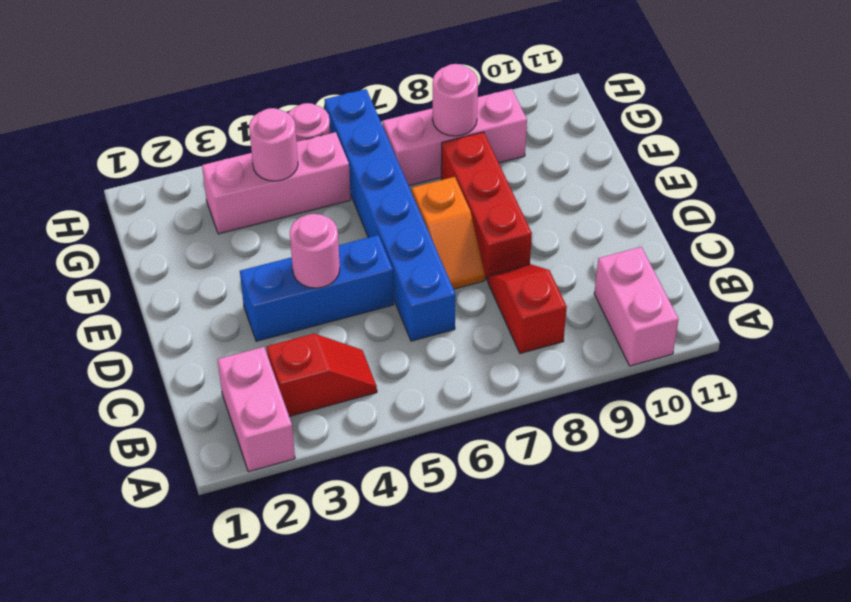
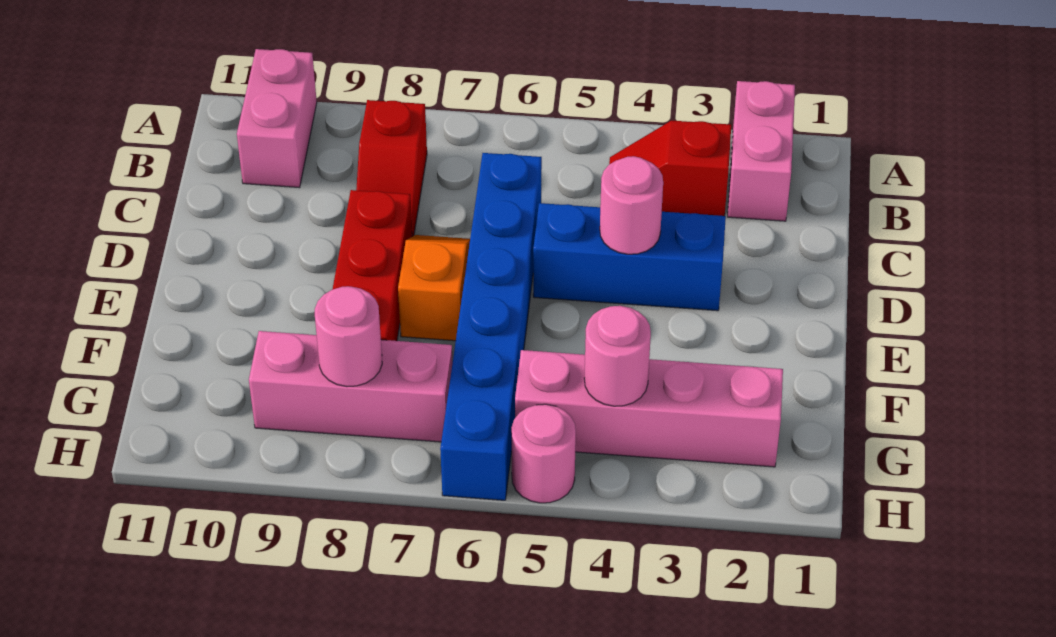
pink brick G3:G5 level 1 -> pink brick G2:G5 level 1

